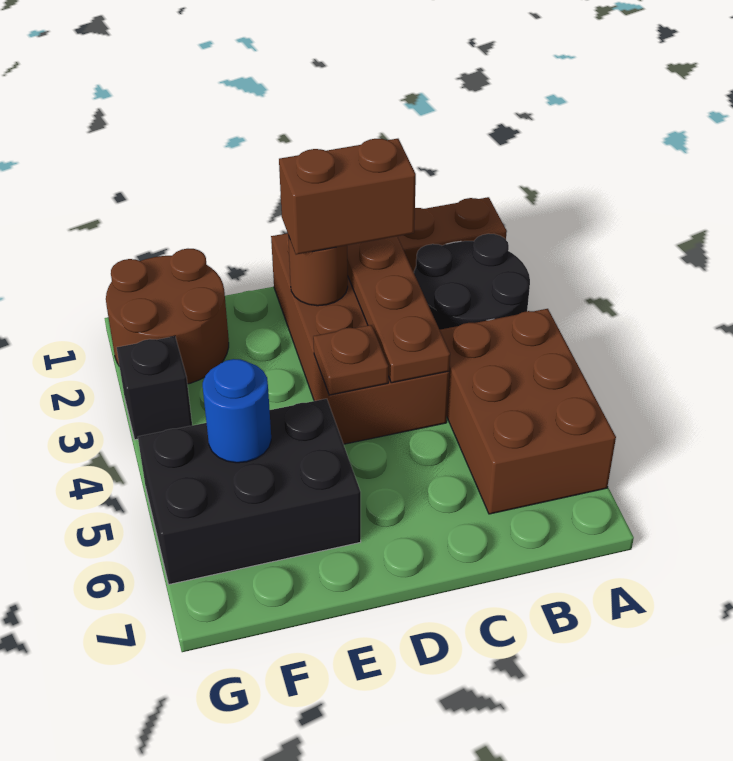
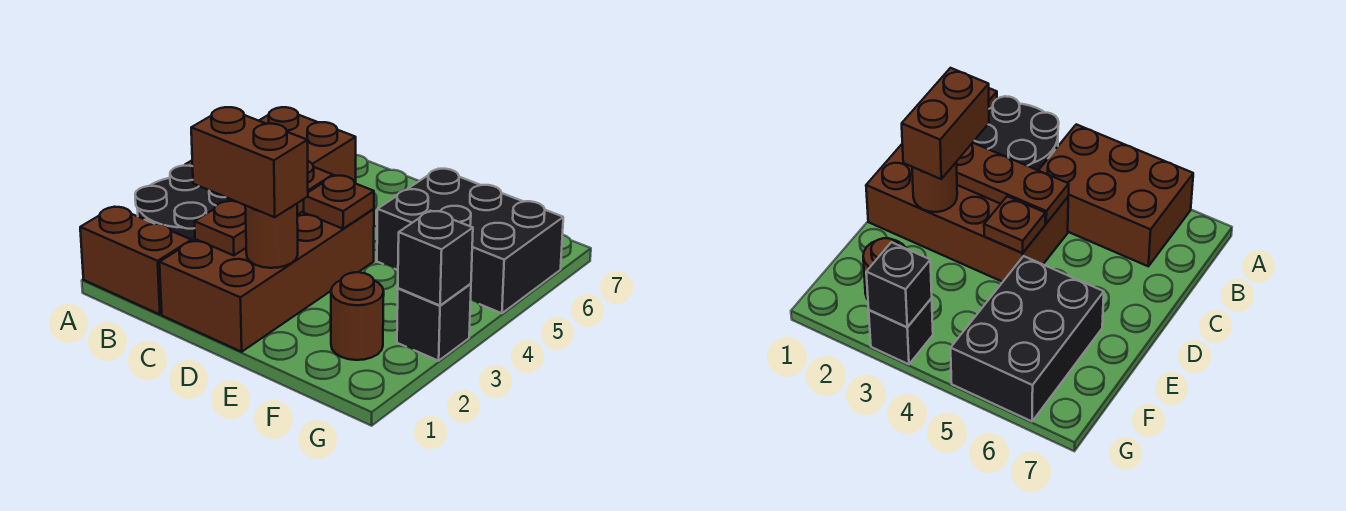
brown round brick F1:G2 level 1 -> brown round brick F2 level 1
blue round brick F5 level 2 -> none
none -> black brick G3 level 2

